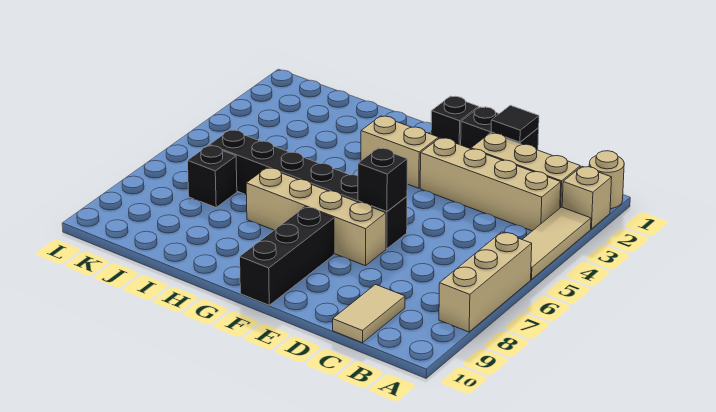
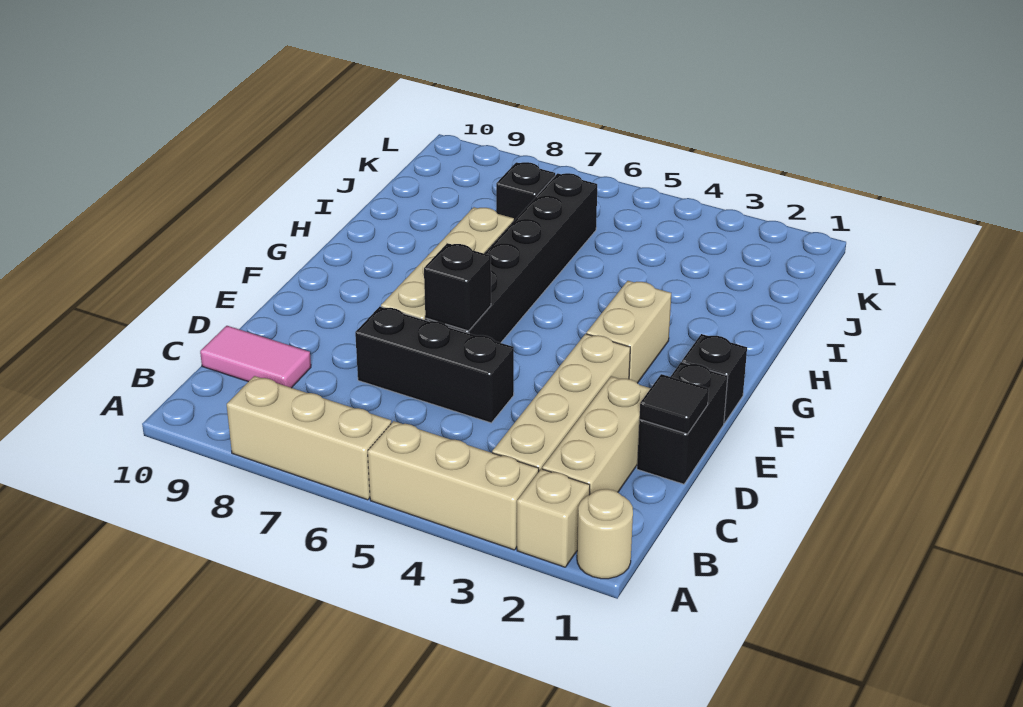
tan tile A3:A5 level 1 -> tan brick A3:A5 level 1
tan tile C9:C10 level 1 -> pink tile C9:C10 level 1
black brick F8:F10 level 1 -> black brick D5:D7 level 1

